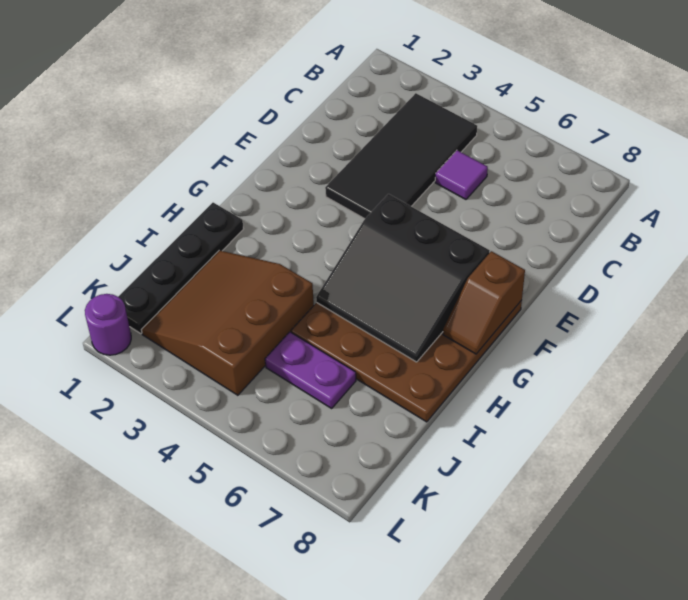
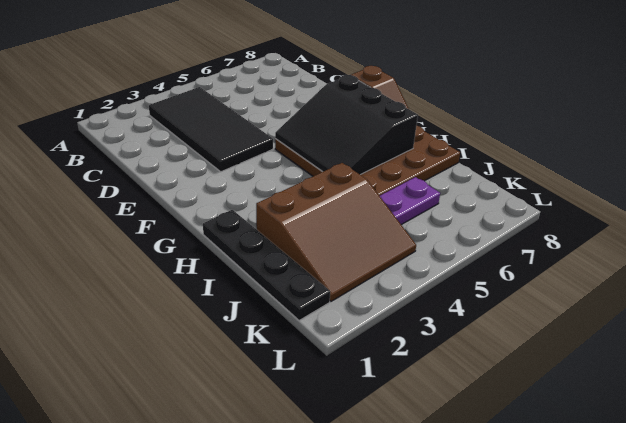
purple tile C5 level 1 -> none
black slope F5:H7 level 2 top F -> black slope F5:H7 level 2 top 7
brown slope I2:K4 level 1 top 4 -> brown slope I2:K4 level 1 top I
purple round brick L1 level 1 -> none

